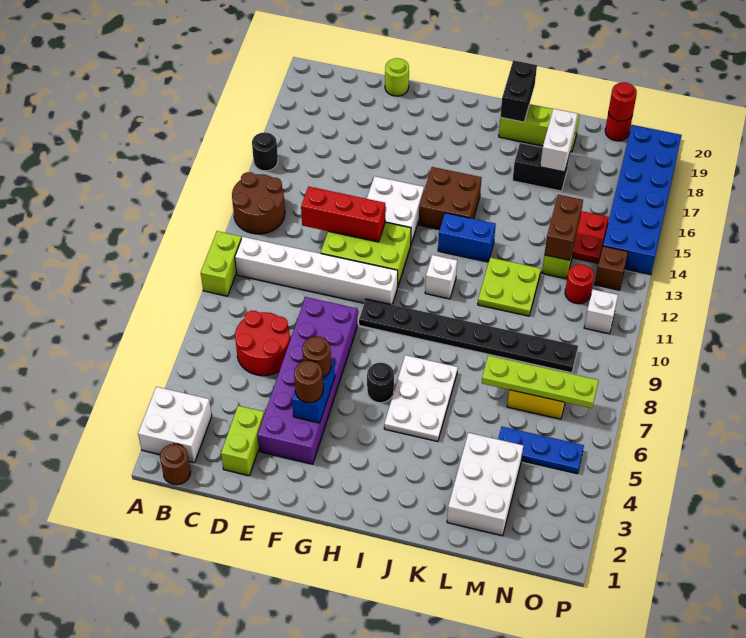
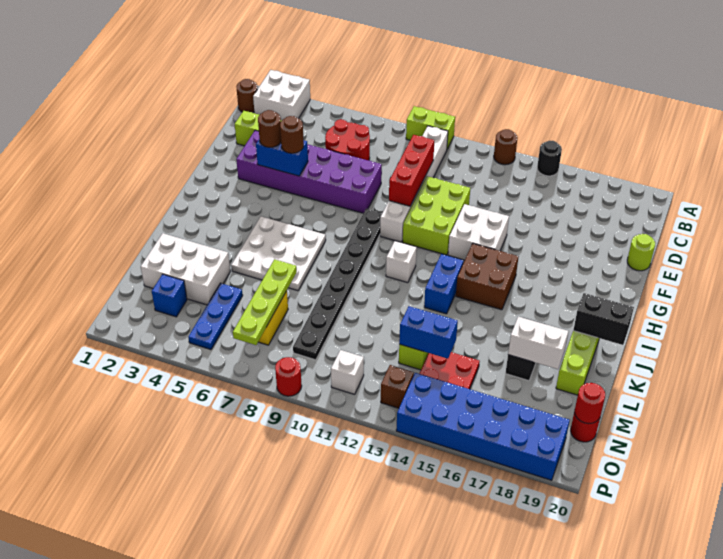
brown round brick A12:B13 level 1 -> brown round brick A13 level 1
red brick D12:F12 level 2 -> red brick D10:F10 level 2
black round brick H6 level 1 -> none
white plate I5:J7 level 1 -> white plate I5:K7 level 1
lime plate K11:L12 level 1 -> none
brown brick M13:M14 level 2 -> blue brick M13:M14 level 2
none -> blue brick N3 level 1
red round brick N12 level 1 -> red round brick P9 level 1

